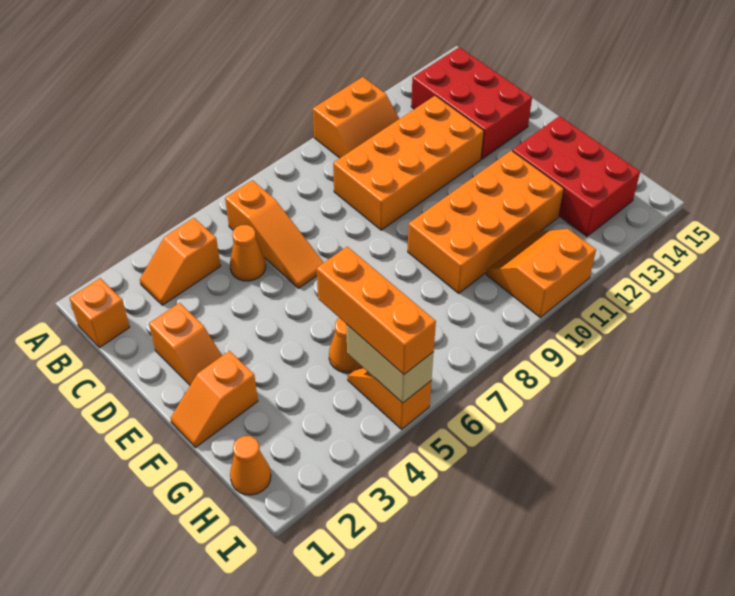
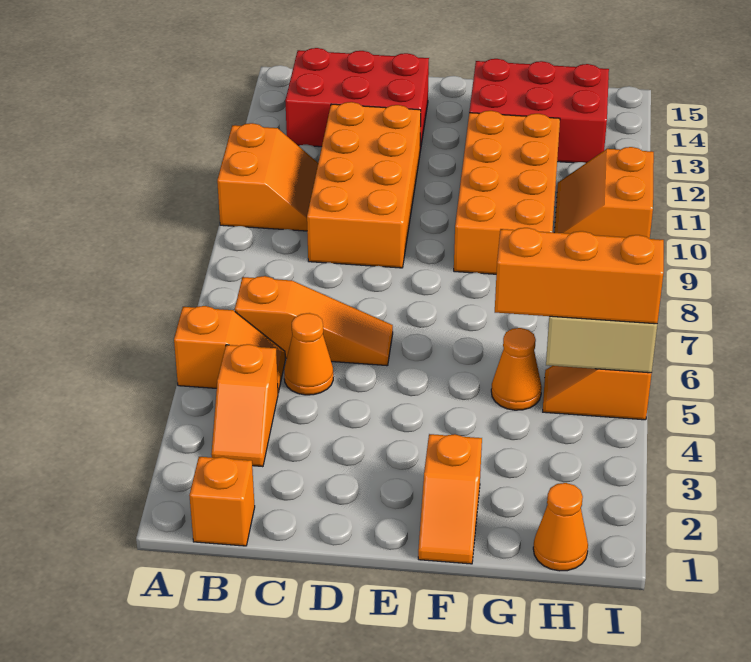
orange slope D2:E2 level 1 top D -> orange slope A5:B5 level 1 top A

